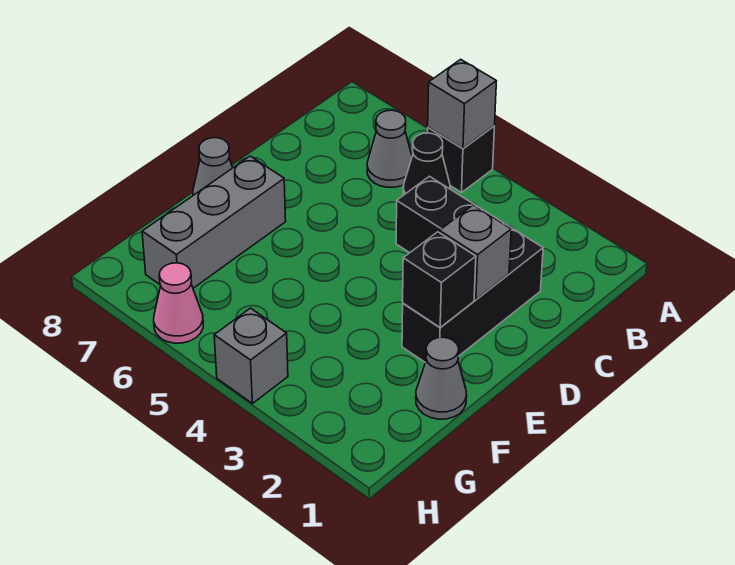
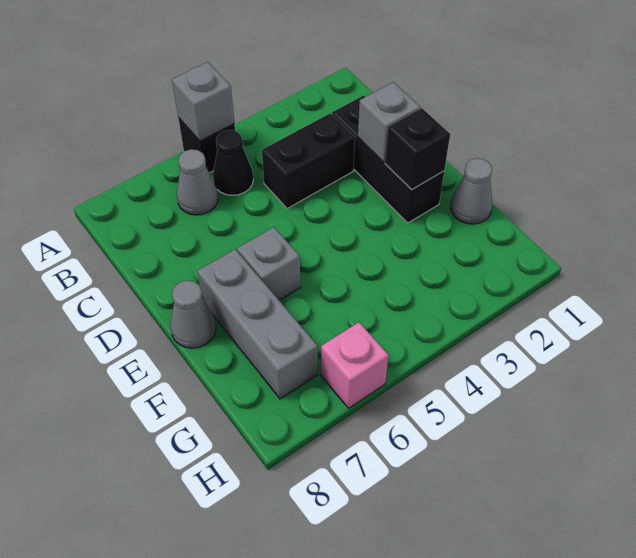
grey brick H4 level 1 -> grey brick E6 level 1
pink cone H6 level 1 -> pink brick H6 level 1

